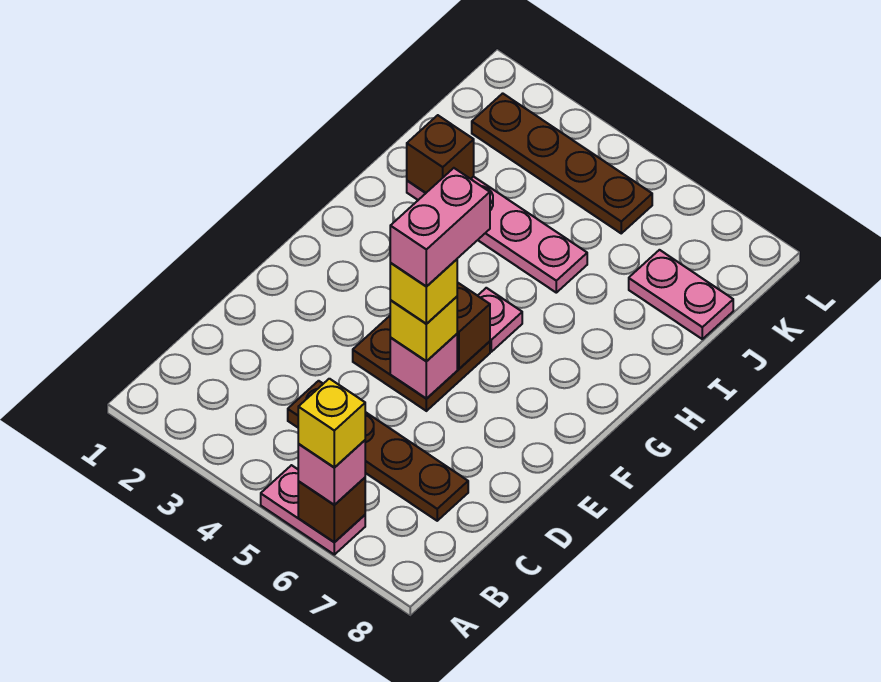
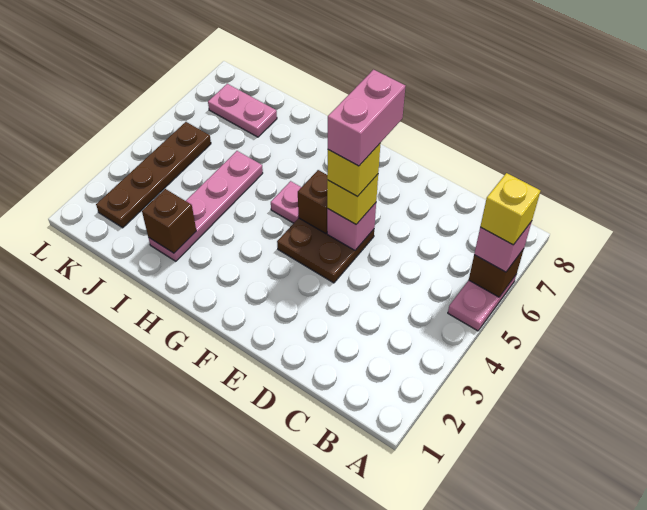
brown plate C4:C7 level 1 -> none
pink brick E5:F5 level 5 -> pink brick E5:E6 level 5
pink plate J7:J8 level 1 -> pink plate J7:K7 level 1

